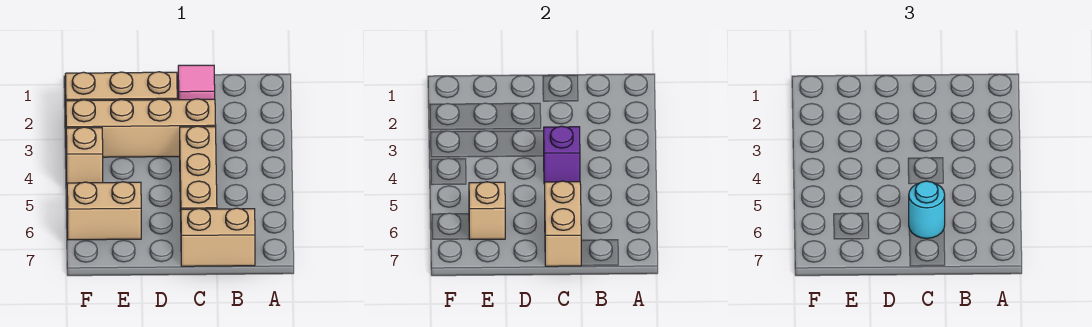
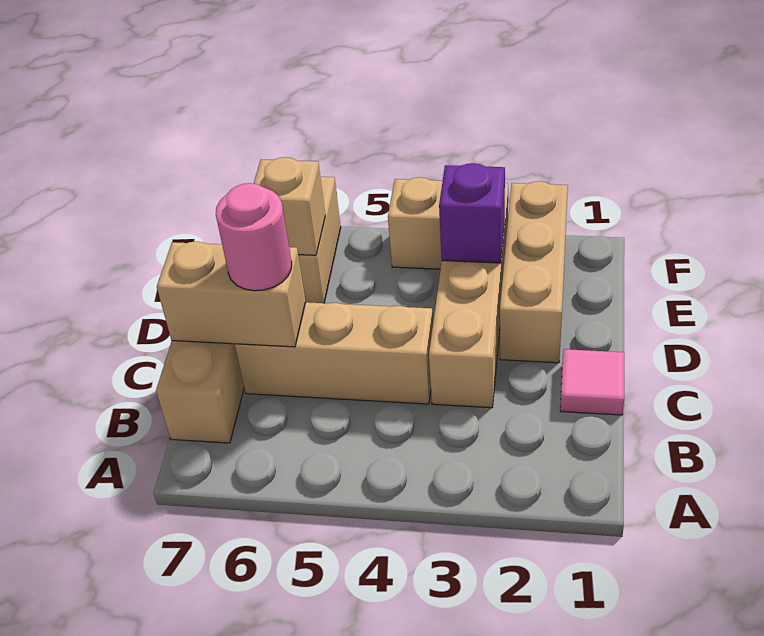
purple brick C4 level 2 -> purple brick E3 level 2
cyan round brick C6 level 3 -> pink round brick C6 level 3

